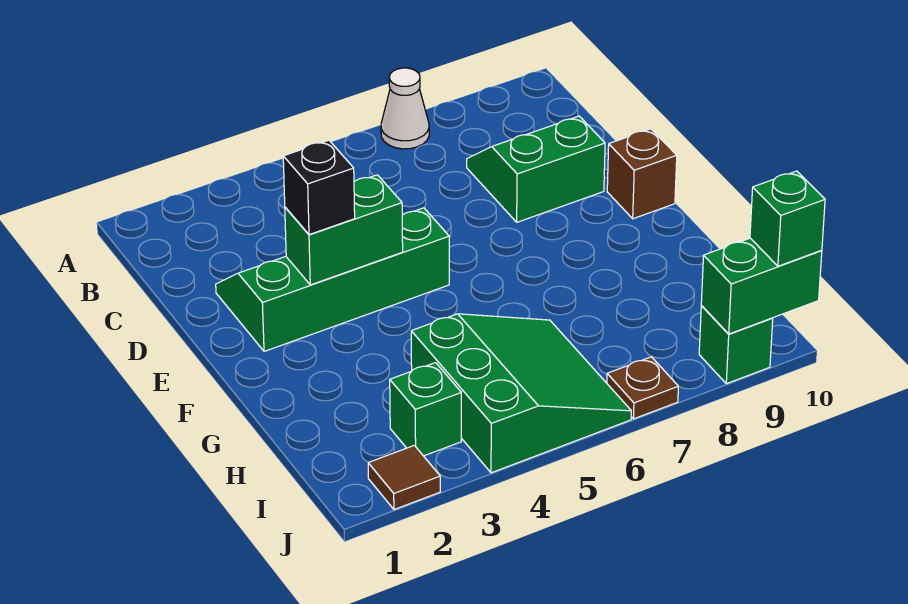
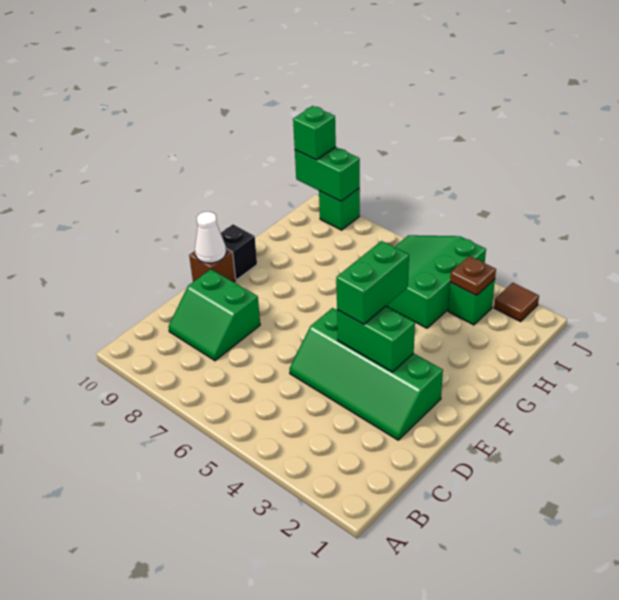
white cone A7 level 1 -> white cone E10 level 2
black brick E3 level 3 -> black brick F10 level 1
none -> green brick E4:F4 level 3
brown plate J7 level 1 -> brown plate I3 level 2

